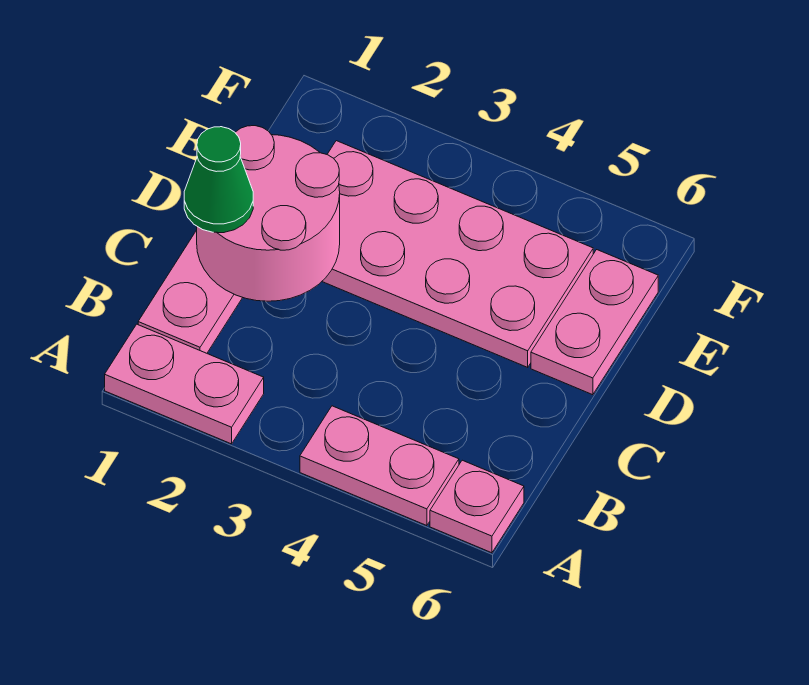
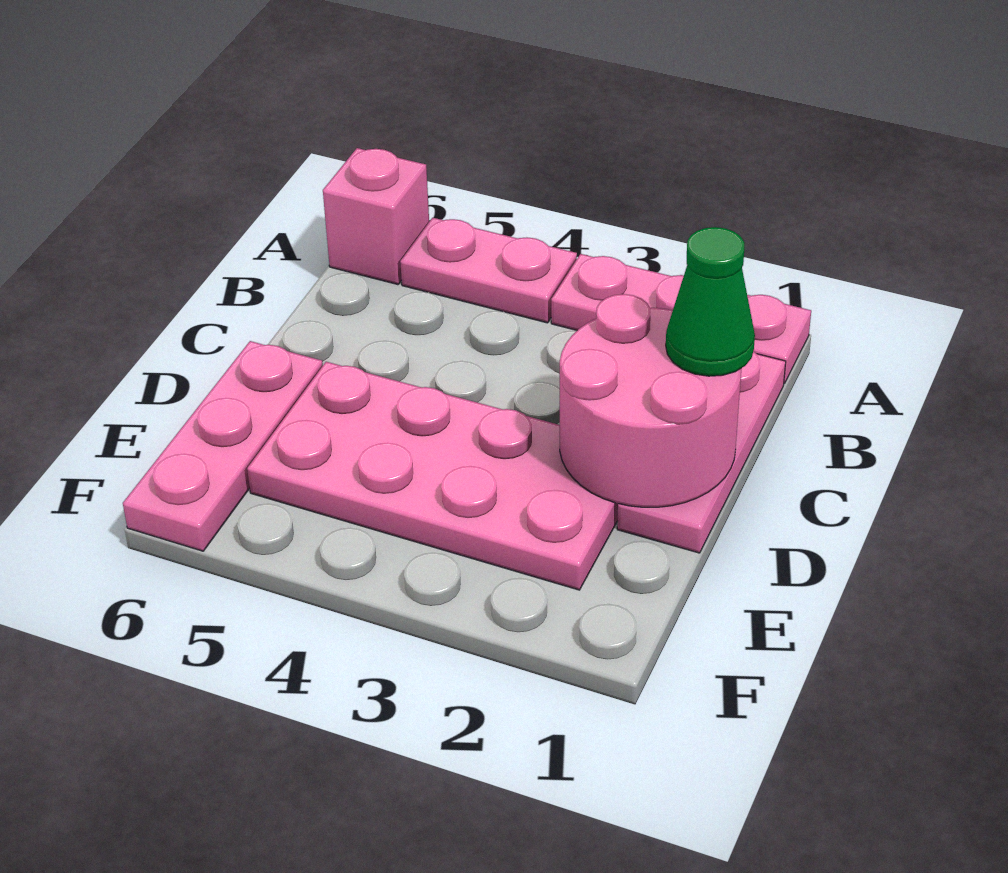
pink plate A1:A2 level 1 -> pink plate A1:A3 level 1
pink plate A6 level 1 -> pink brick A6 level 1
pink plate D6:E6 level 1 -> pink plate D6:F6 level 1

